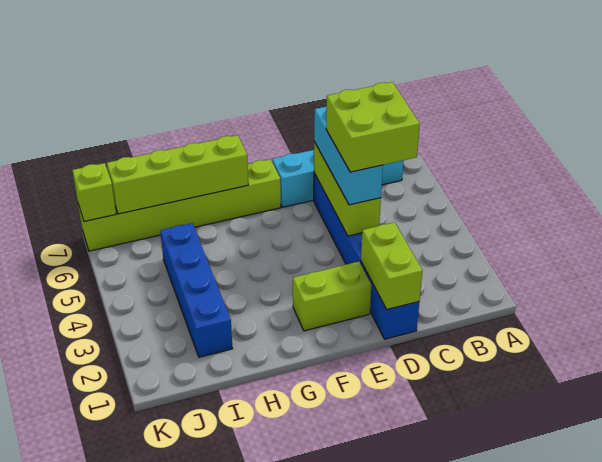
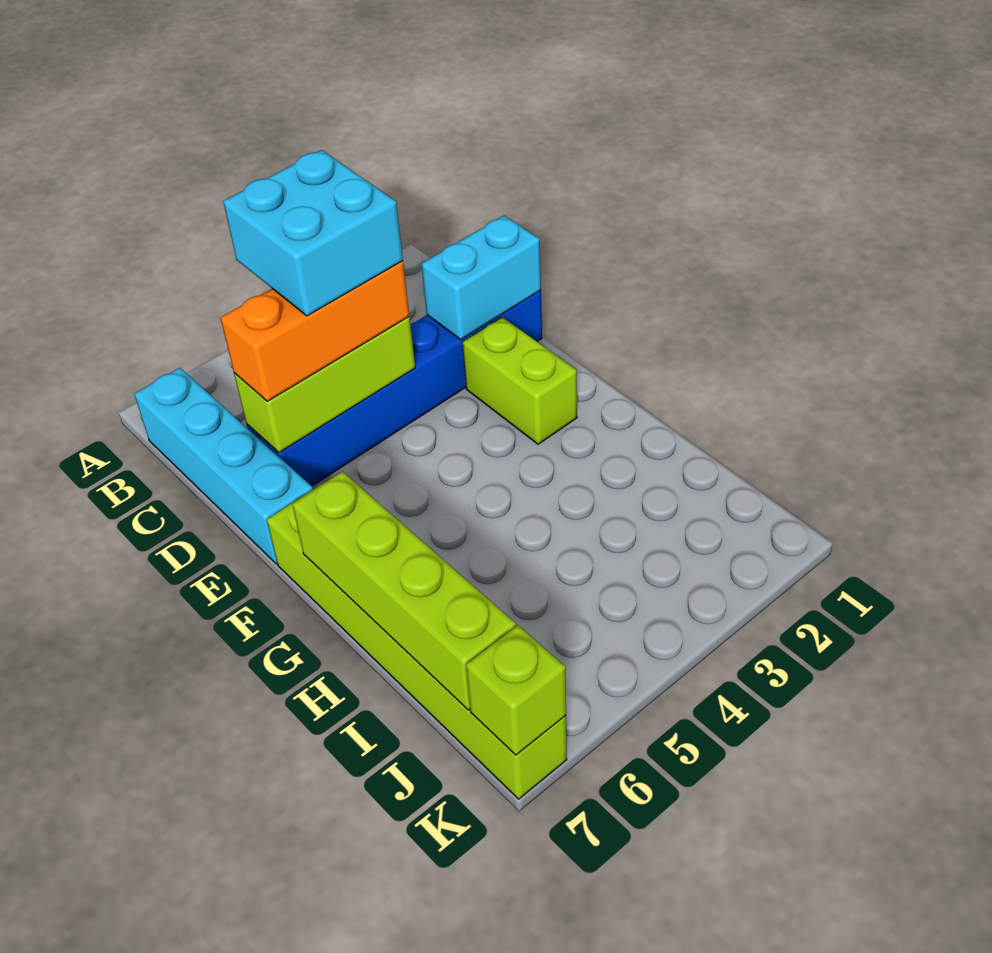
lime brick C4:D5 level 4 -> cyan brick C4:D5 level 4
lime brick D1:D2 level 2 -> cyan brick D1:D2 level 2
cyan brick D4:D6 level 3 -> orange brick D4:D6 level 3
blue brick I2:I5 level 1 -> none

